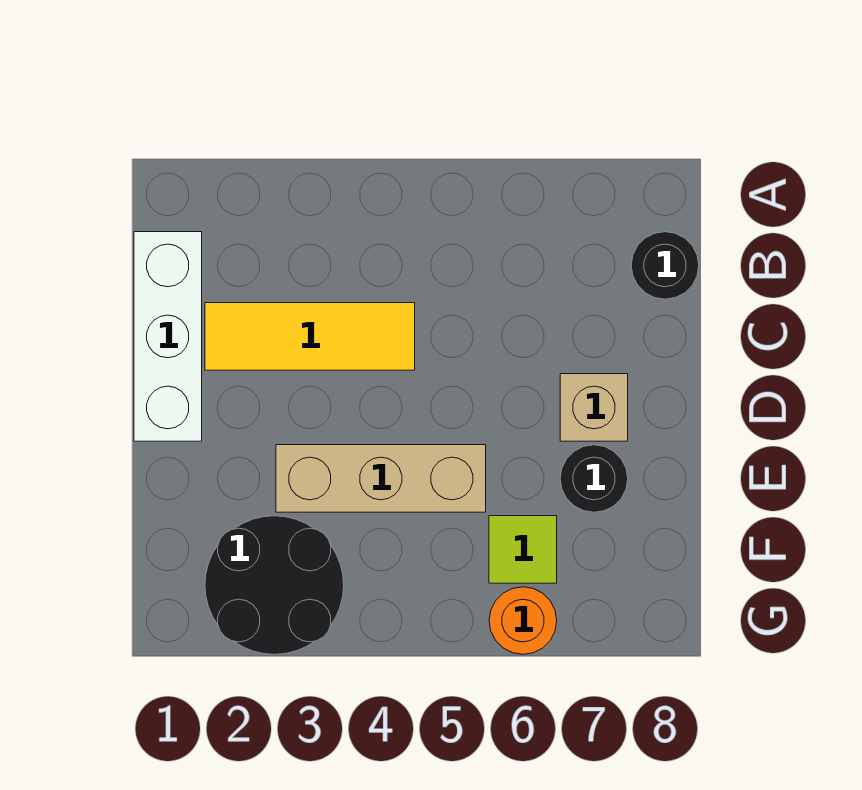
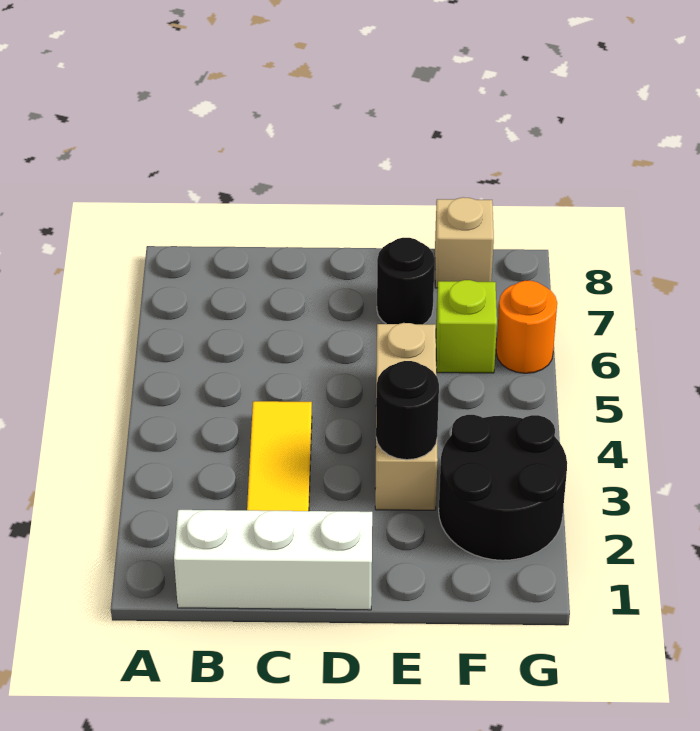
black round brick B8 level 1 -> black round brick E3 level 2
tan brick D7 level 1 -> tan brick F8 level 1
lime tile F6 level 1 -> lime brick F6 level 1

